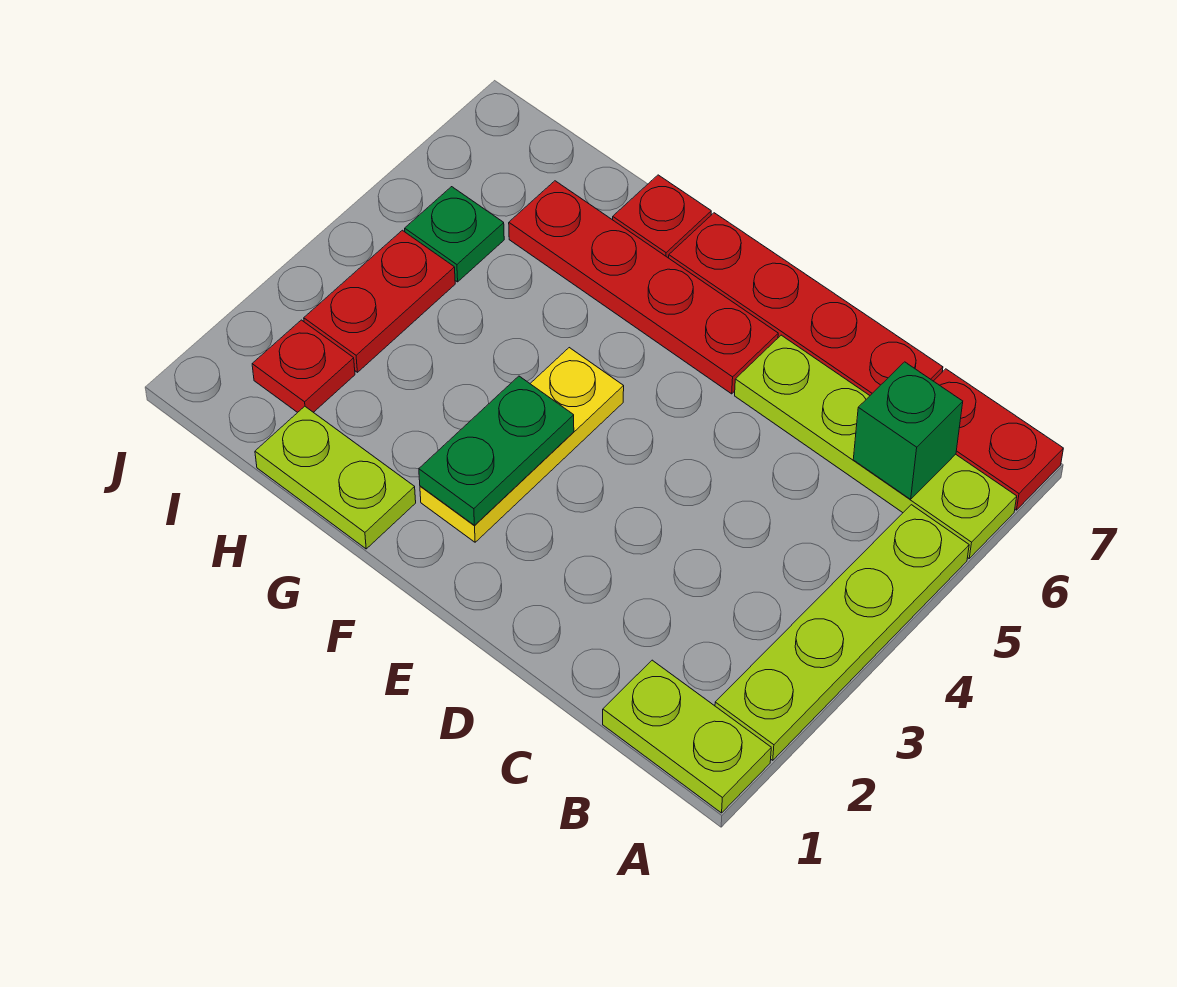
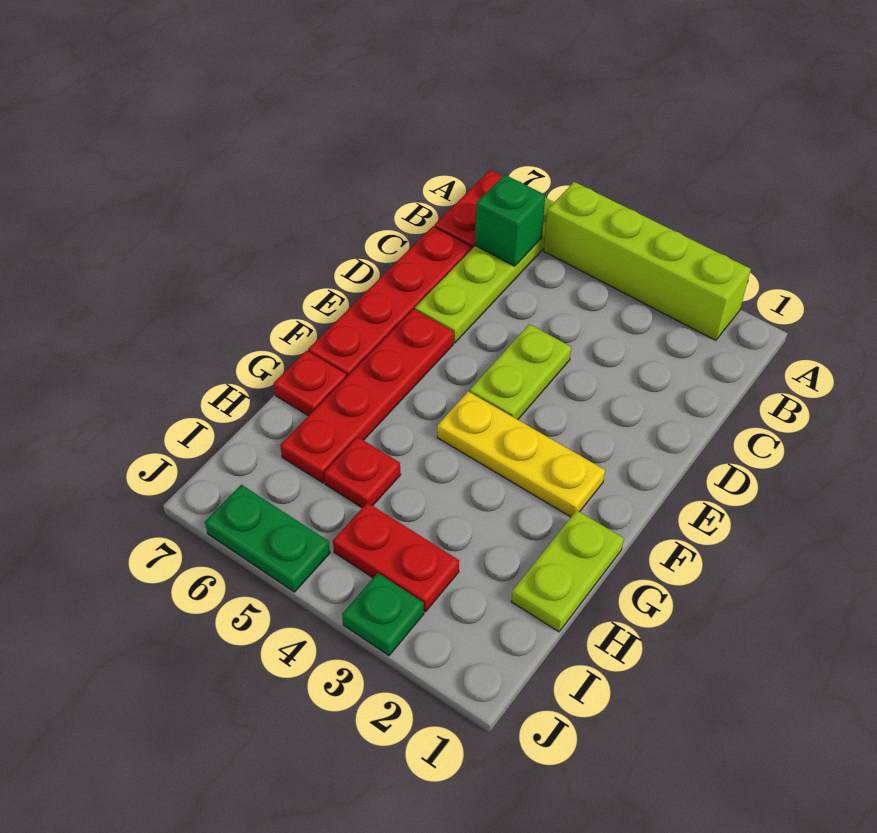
lime plate A1:B1 level 1 -> lime plate D4:E4 level 1
lime plate A2:A5 level 1 -> lime brick A2:A5 level 1
green plate F2:F3 level 2 -> green plate J5:J6 level 1
red plate I2 level 1 -> red plate H5 level 1
green plate I5 level 1 -> green plate J3 level 1

